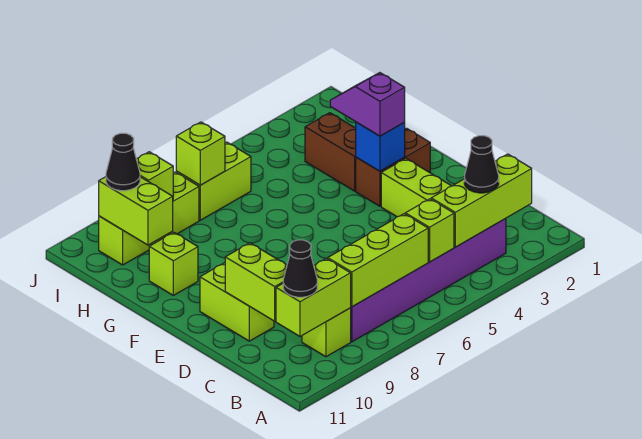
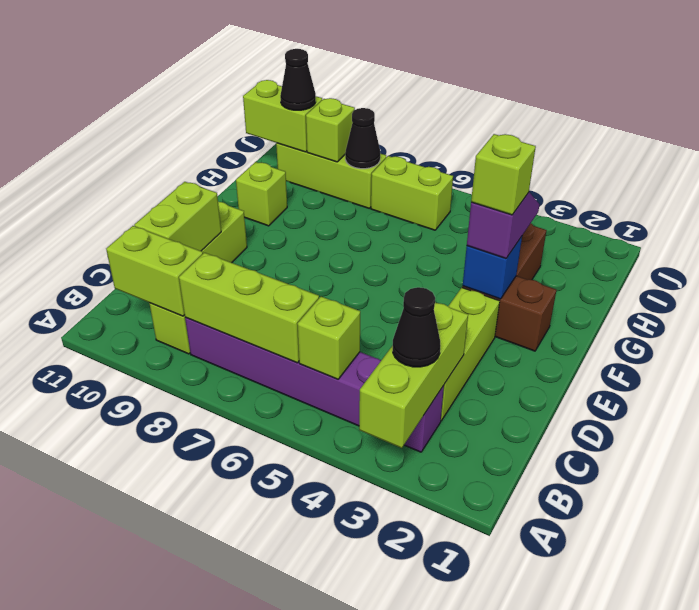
lime brick B2:B4 level 2 -> lime brick A3:C3 level 2
black cone B10 level 3 -> black cone I8 level 2
lime brick H10:I10 level 2 -> lime brick I10:I11 level 2
lime brick I7 level 2 -> lime brick F3 level 4

